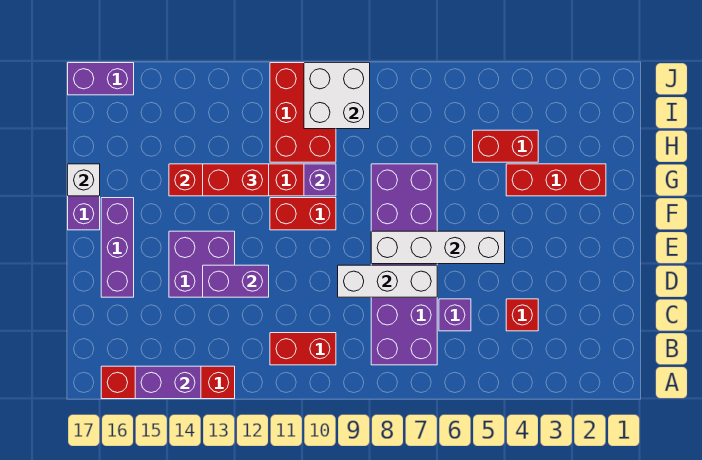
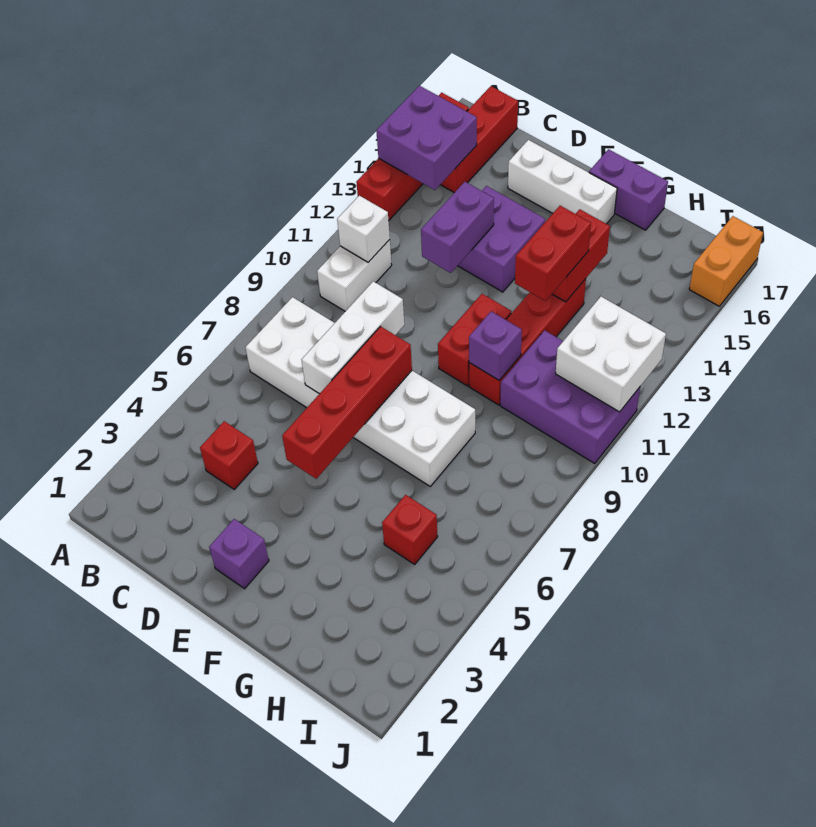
purple brick A14:A15 level 2 -> purple brick A14:B15 level 2
purple brick B7:G8 level 1 -> white brick B7:G8 level 1
red brick B10:B11 level 1 -> white brick B10:B11 level 1
purple brick C6 level 1 -> purple brick E2 level 1
purple brick D16:F16 level 1 -> white brick D16:F16 level 1
white brick E5:E8 level 2 -> red brick E5:E8 level 2
red brick G2:G4 level 1 -> red brick B15:B17 level 1
white brick G17 level 2 -> white brick B11 level 2
red brick H4:H5 level 1 -> red brick H5 level 1
red brick H10:J11 level 1 -> purple brick H10:J11 level 1
white brick I9:J10 level 2 -> white brick I11:J12 level 2
purple brick J16:J17 level 1 -> orange brick J16:J17 level 1

